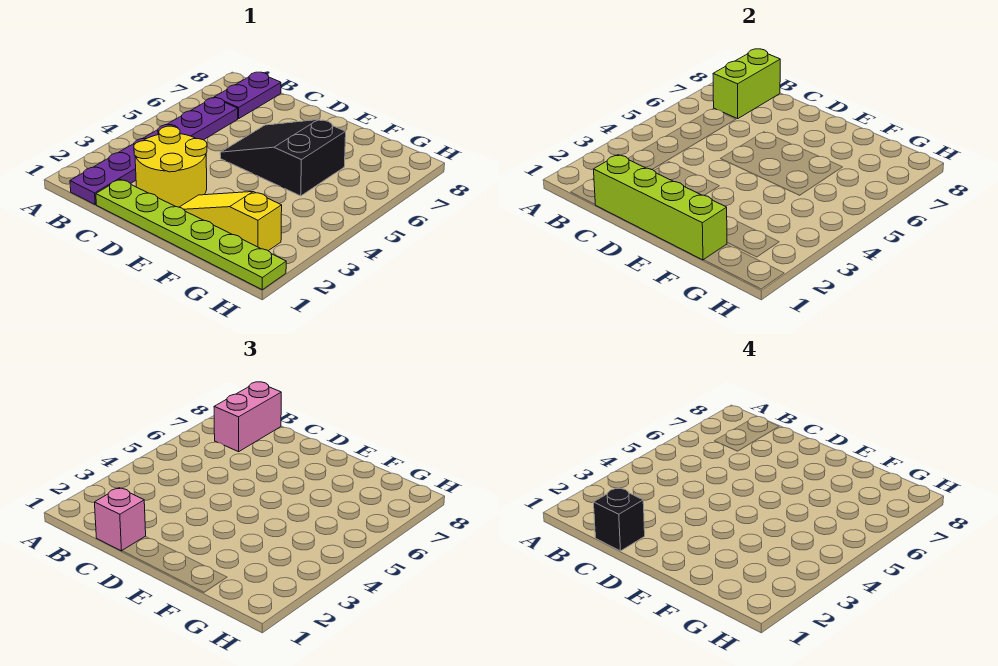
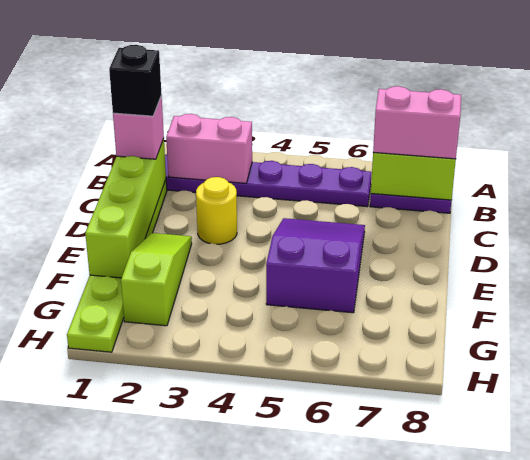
none -> pink brick B2:B3 level 2
yellow round brick C2:D3 level 1 -> yellow round brick D3 level 1
black slope D5:F6 level 1 top F -> purple slope D5:F6 level 1 top F
yellow slope E2:G2 level 1 top G -> lime slope E2:G2 level 1 top G

